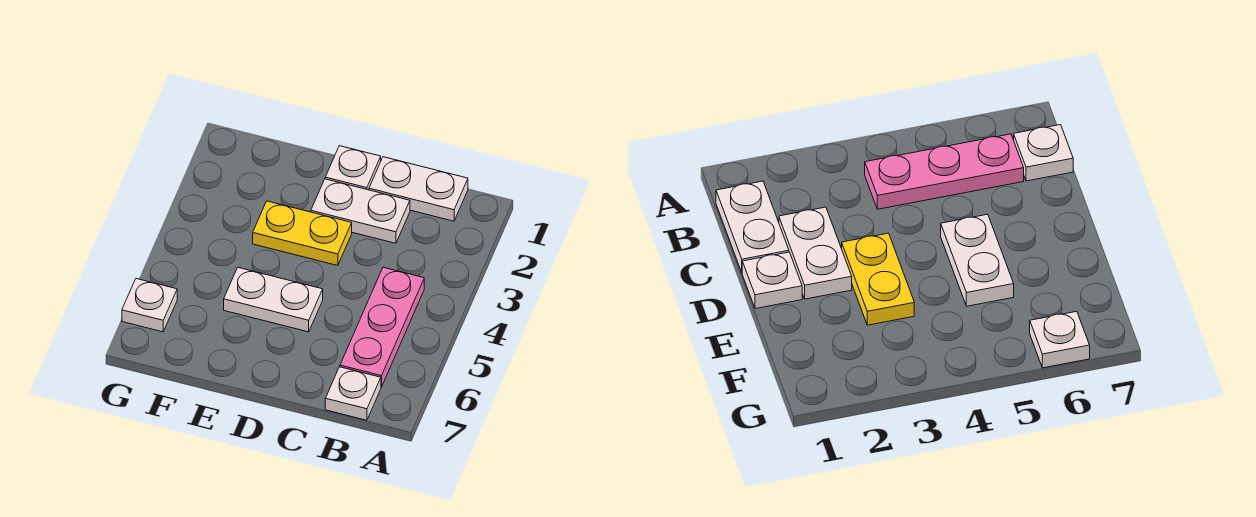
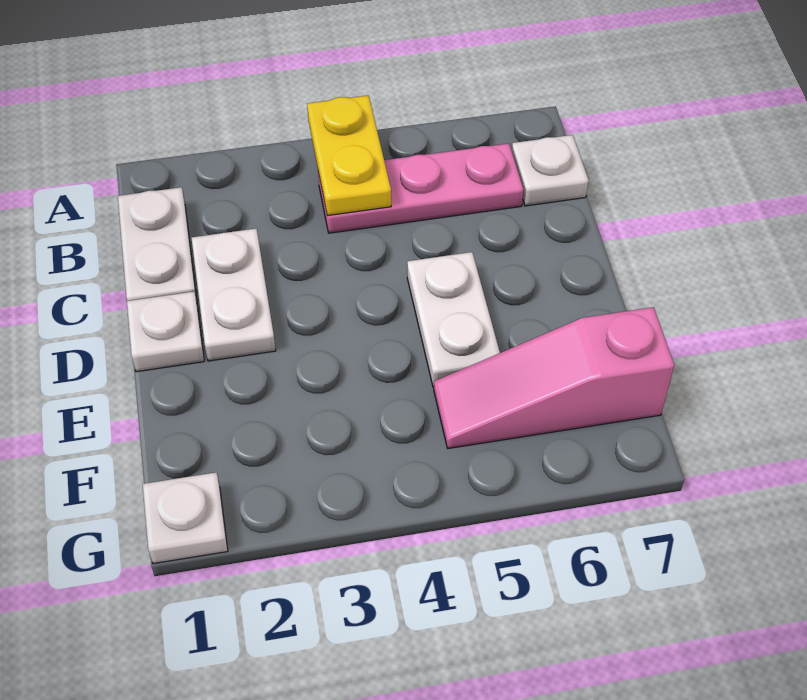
yellow plate D3:E3 level 1 -> yellow plate A4:B4 level 2
none -> pink slope F5:F7 level 1 top 7
white plate G6 level 1 -> white plate G1 level 1

